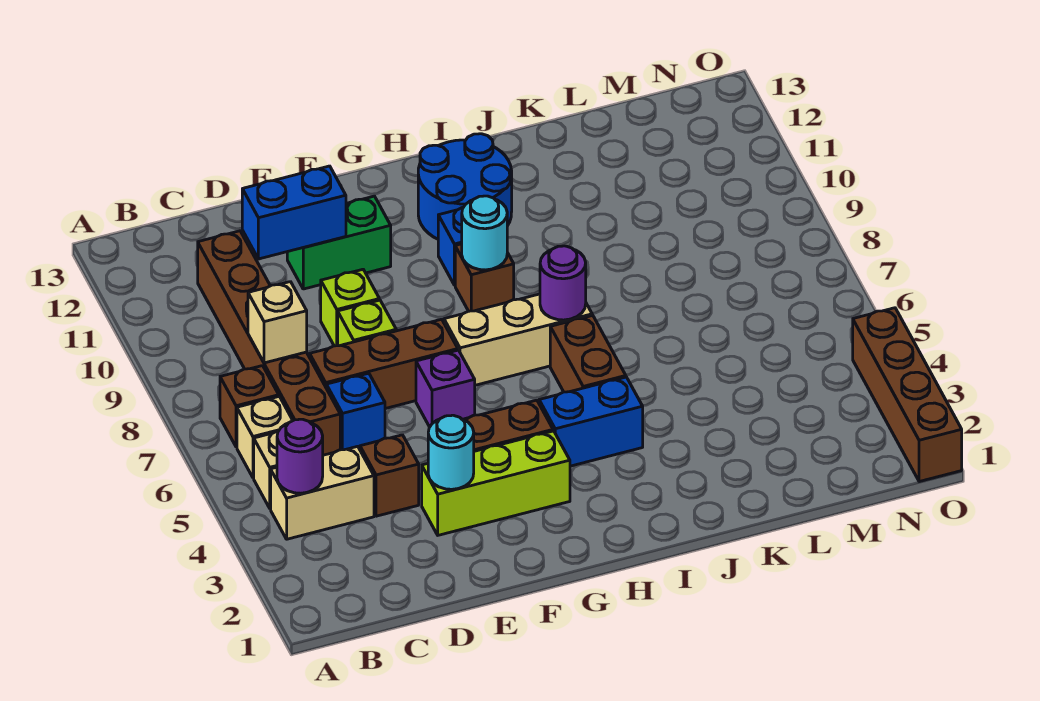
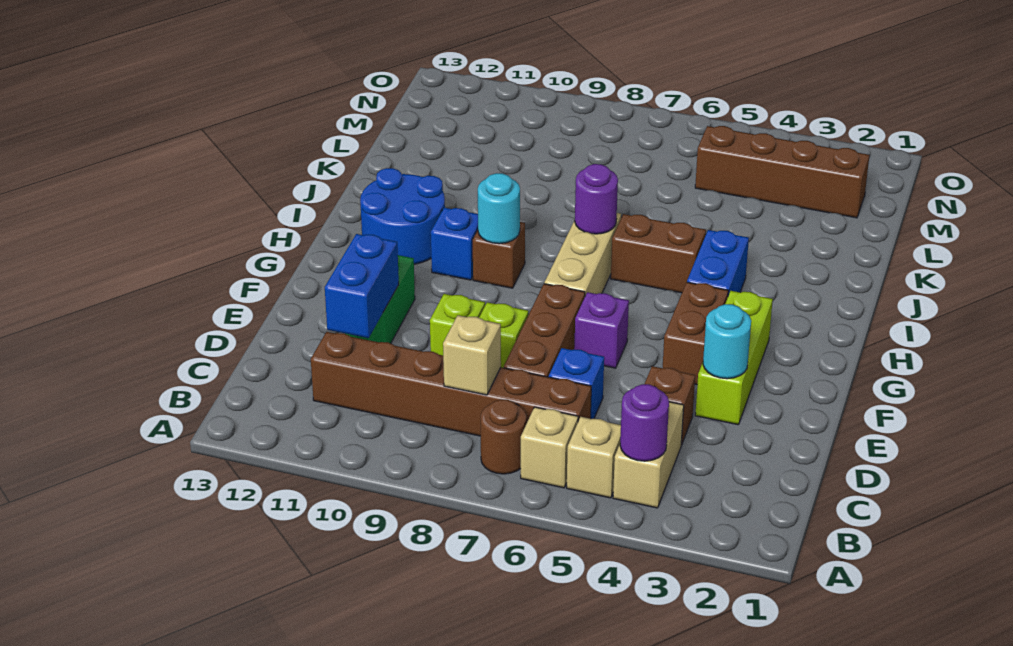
brown brick B7 level 1 -> brown round brick B7 level 1
brown brick O1:O4 level 1 -> brown brick M2:M5 level 1

